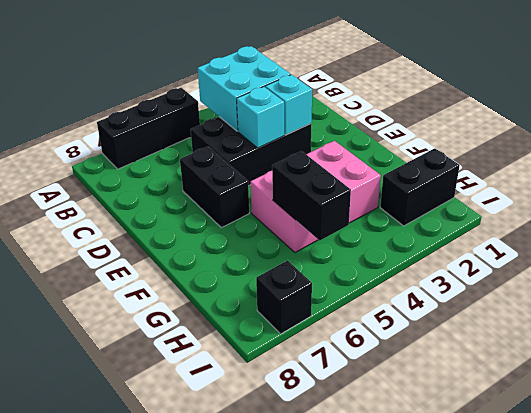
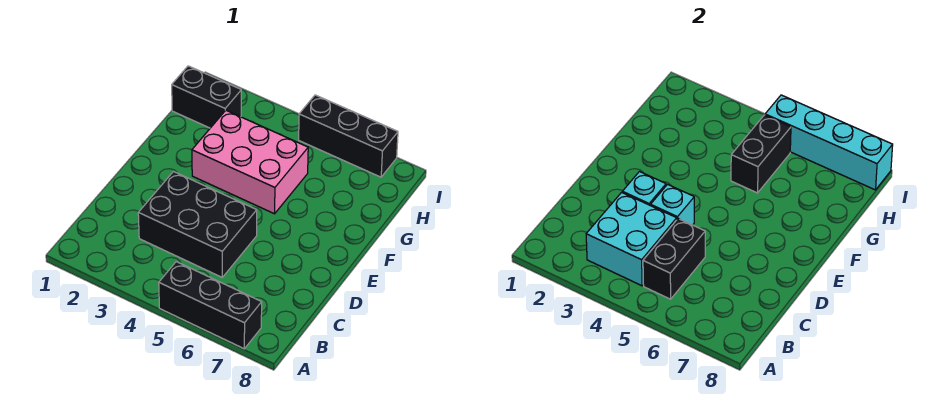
black brick D6:E6 level 1 -> black brick B5:C5 level 2
none -> cyan brick I5:I8 level 2
black brick I7 level 1 -> black brick I5:I7 level 1

